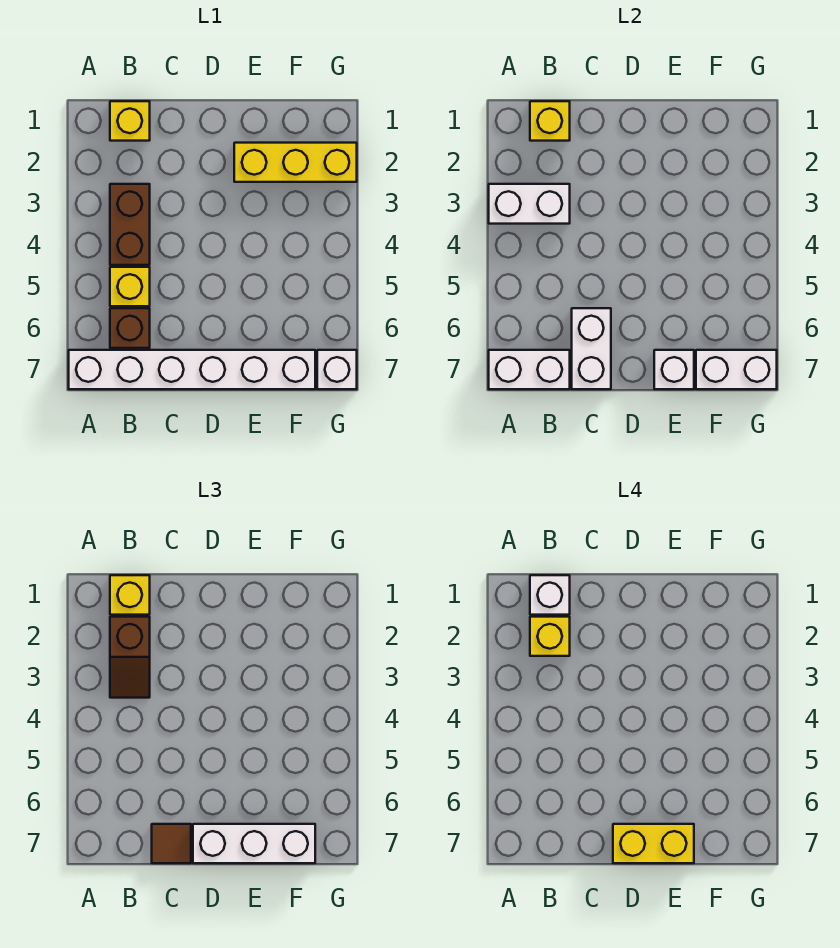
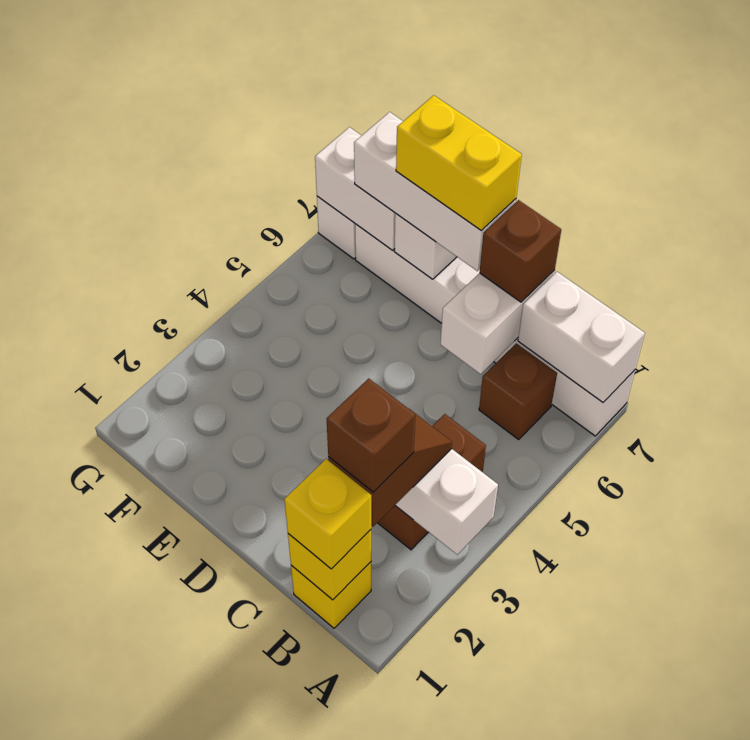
white brick B1 level 4 -> none
yellow brick B2 level 4 -> brown brick B2 level 4
yellow brick B5 level 1 -> none
brown tile C7 level 3 -> brown brick C7 level 3
yellow brick E2:G2 level 1 -> none

